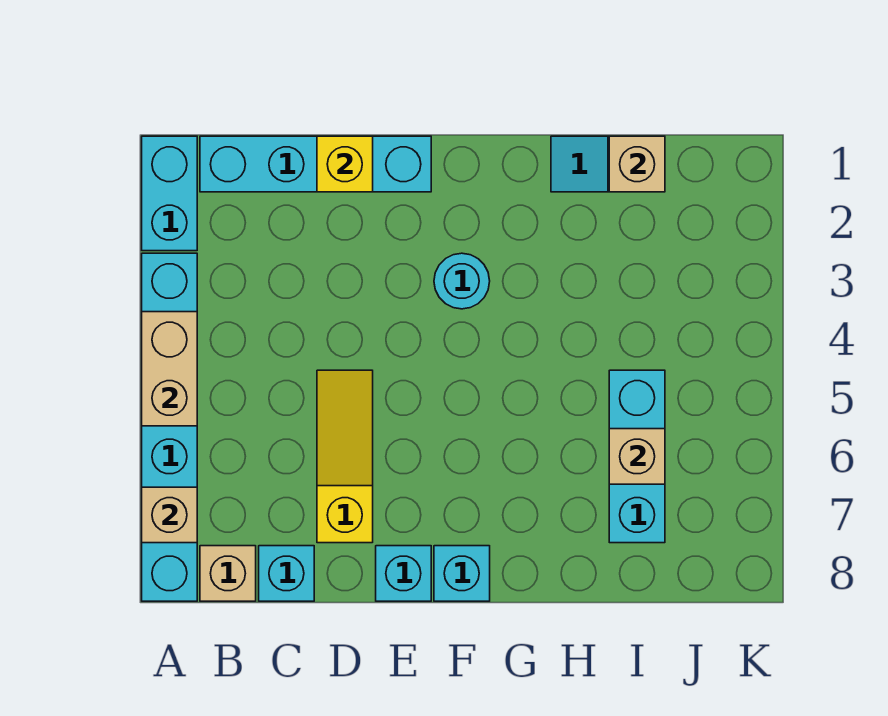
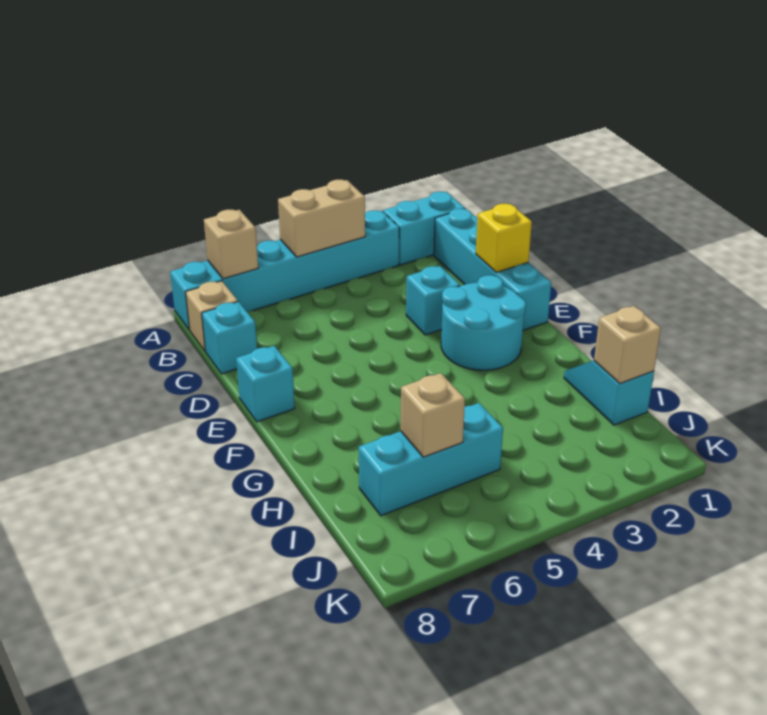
yellow slope D5:D7 level 1 top 7 -> none
cyan round brick F3 level 1 -> cyan round brick E2:F3 level 1
cyan brick F8 level 1 -> cyan brick D3 level 1

